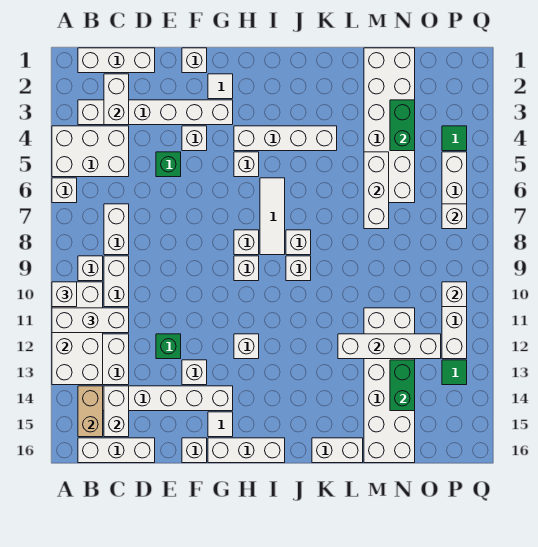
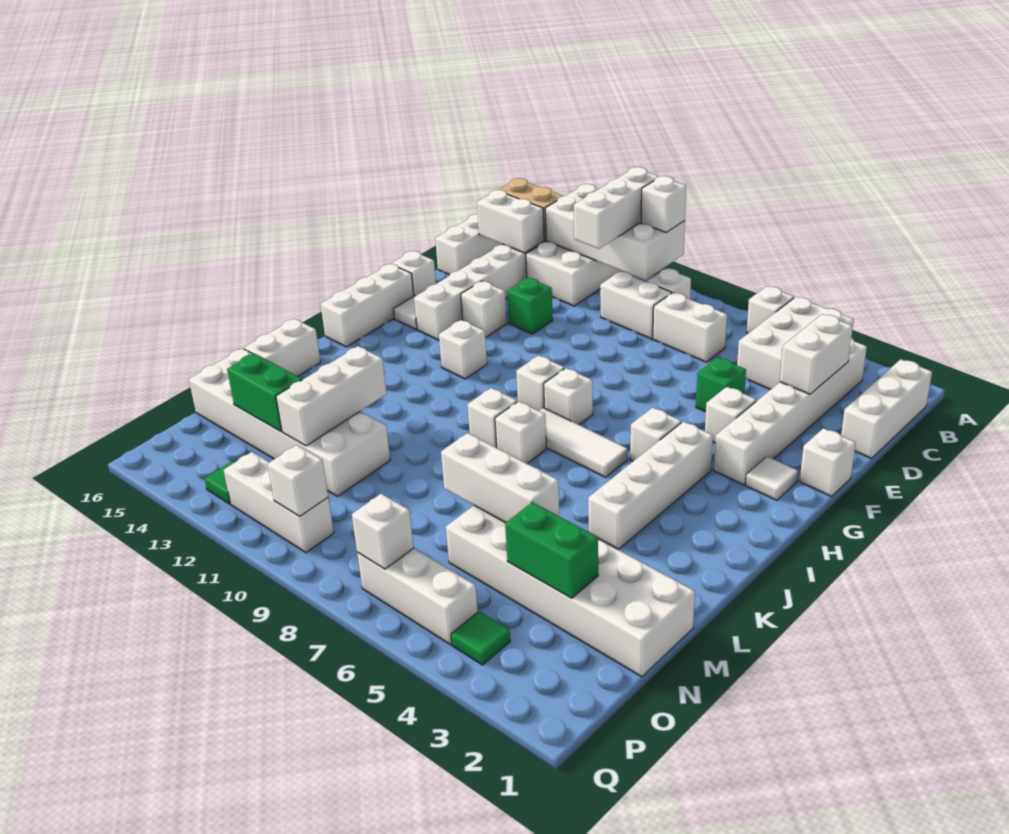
white brick C2:C3 level 2 -> white brick C3:D3 level 2
white brick L12:O12 level 2 -> white brick L12:N12 level 2

